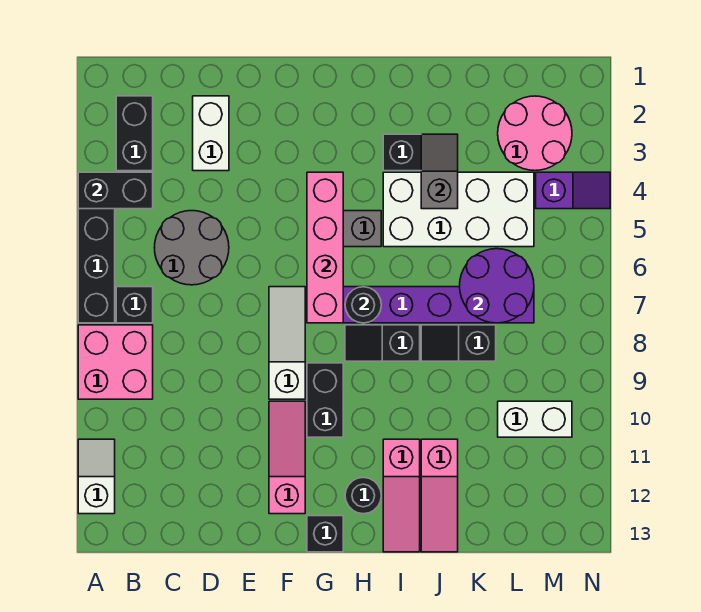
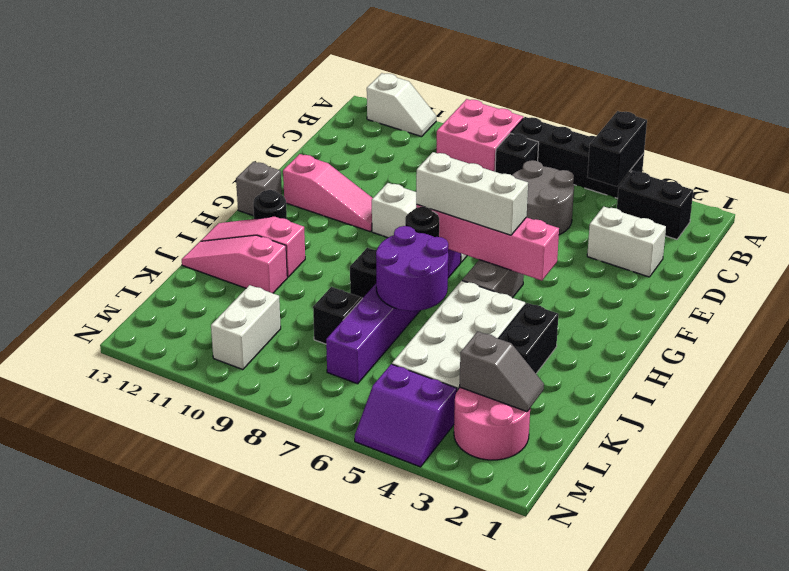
none -> white brick G5:G7 level 3
black brick G9:G10 level 1 -> none
black brick G13 level 1 -> grey brick G13 level 1
grey slope J3:J4 level 2 top 4 -> grey slope L2:L3 level 2 top 3
purple round brick K6:L7 level 2 -> purple round brick I6:J7 level 2
purple slope M4:N4 level 1 top M -> purple slope M4:N5 level 1 top M

